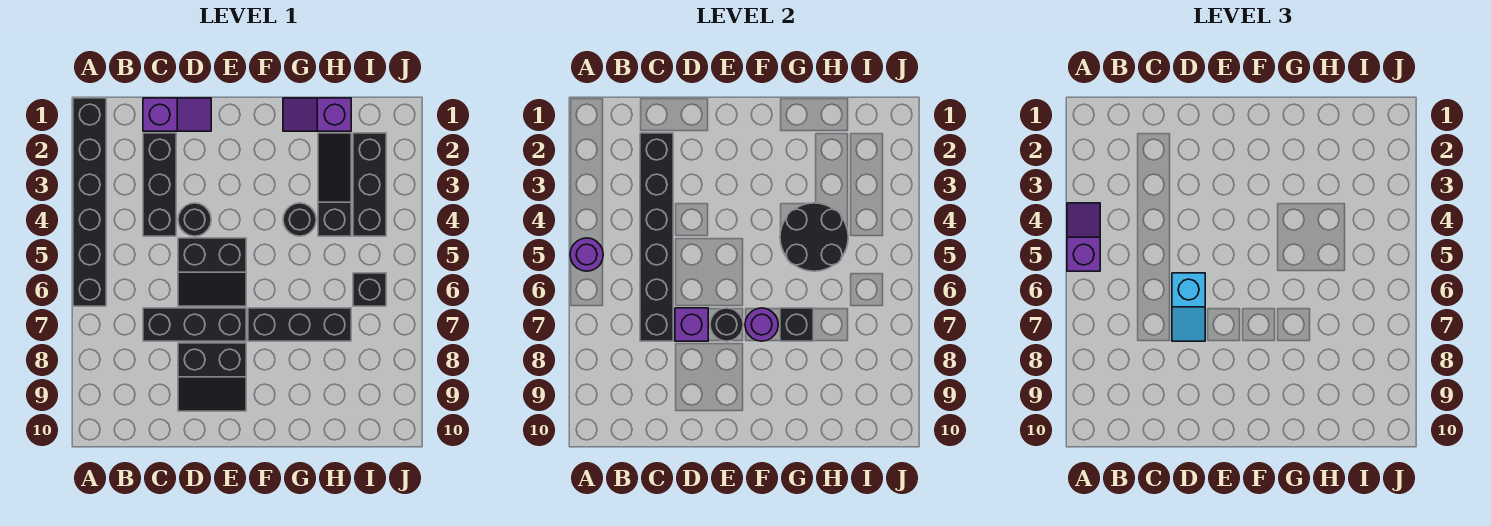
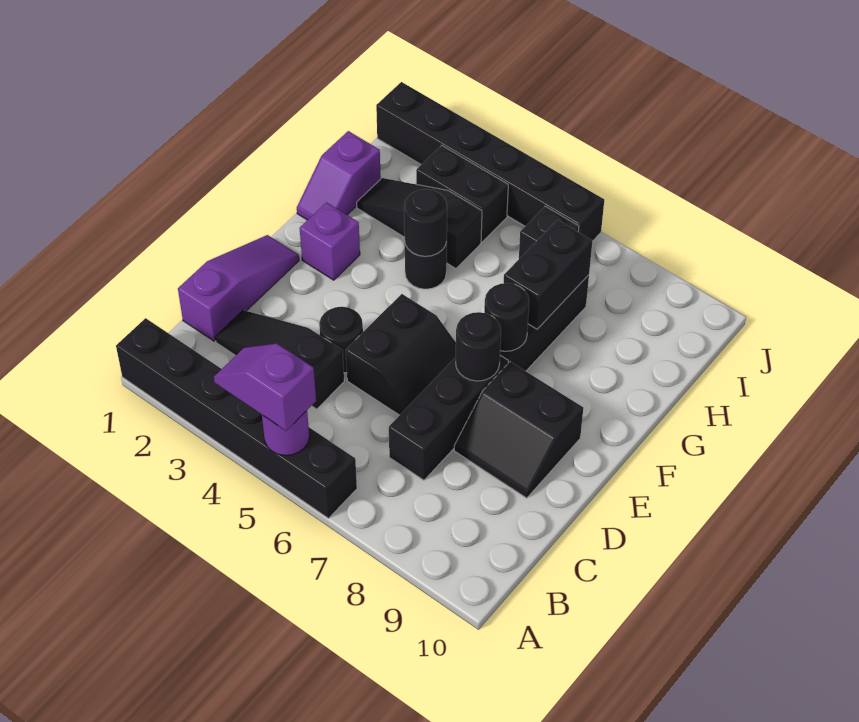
purple slope C1:D1 level 1 top C -> purple slope C1:E1 level 1 top C
black brick C2:C4 level 1 -> black slope C2:C4 level 1 top 4
black brick C2:C7 level 2 -> black brick J1:J6 level 1
cyan slope D6:D7 level 3 top 6 -> none
purple brick D7 level 2 -> purple brick F2 level 1
black slope D8:E9 level 1 top 8 -> black slope D8:E9 level 1 top E
purple round brick F7 level 2 -> black round brick F7 level 2
black round brick G4:H5 level 2 -> black round brick G4 level 2
black brick G7 level 2 -> black brick G7:H7 level 2
black brick I2:I4 level 1 -> black brick I3:I4 level 1

